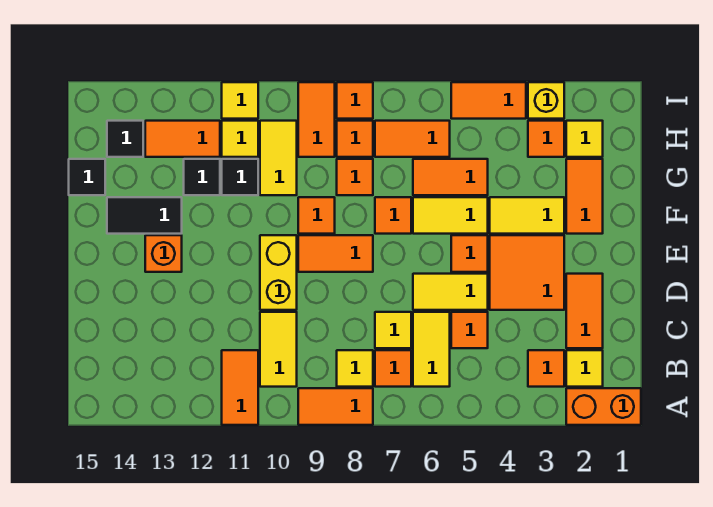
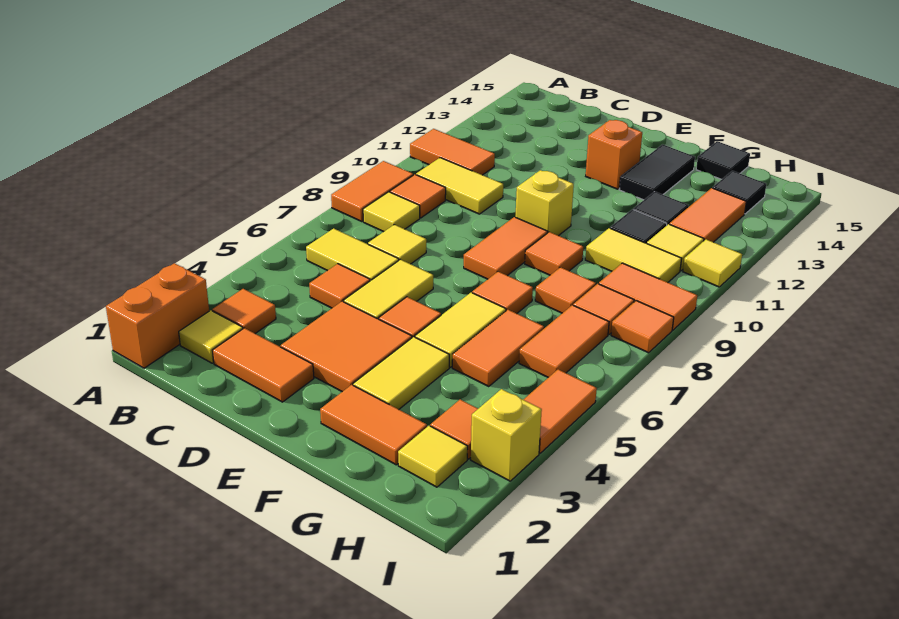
orange tile B7 level 1 -> orange tile B9 level 1
yellow brick D10:E10 level 1 -> yellow brick E10 level 1

